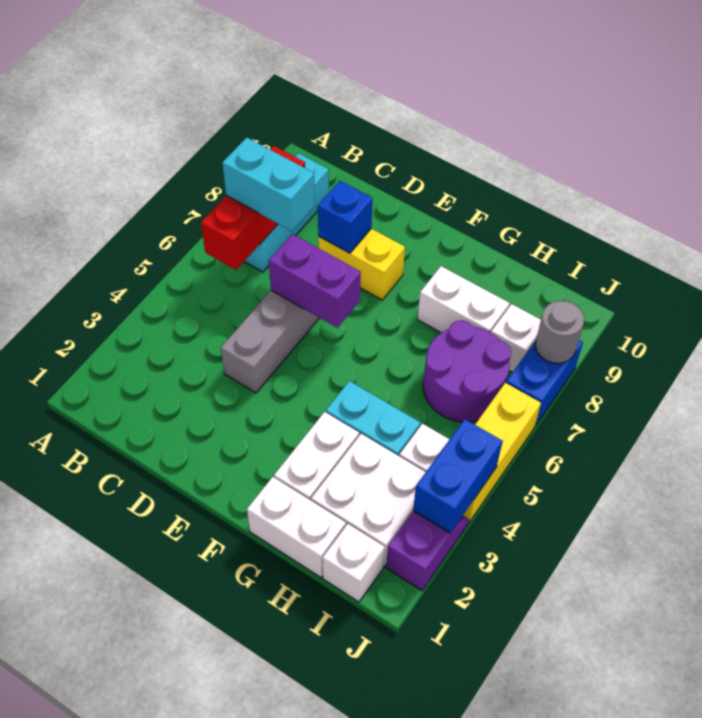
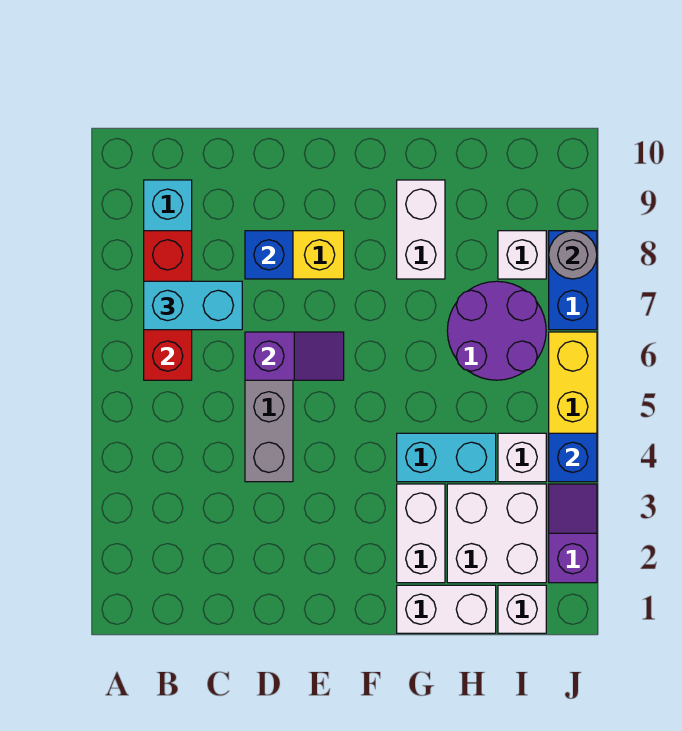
purple brick D6:E6 level 2 -> purple slope D6:E6 level 2 top D
white brick G8:H8 level 1 -> white brick G8:G9 level 1
blue brick J3:J4 level 2 -> blue brick J4 level 2

